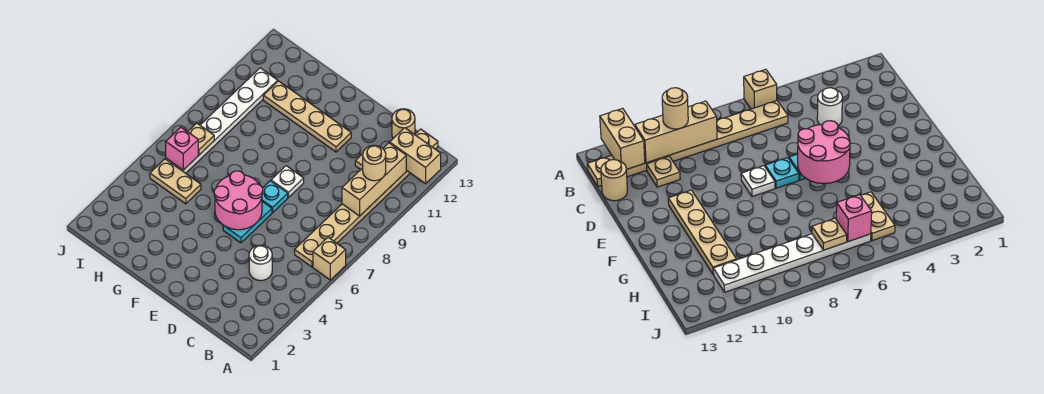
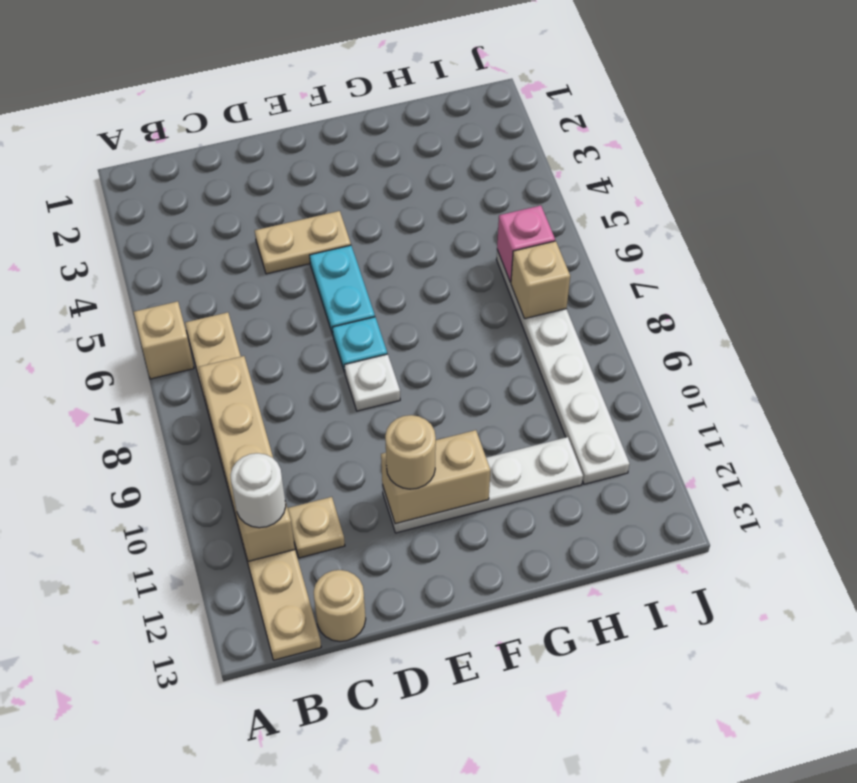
tan brick A12:B12 level 2 -> tan brick E11:F11 level 2
tan brick B9:B11 level 2 -> tan brick B8:B11 level 2
tan round brick B10 level 3 -> tan round brick E11 level 3
white round brick C4 level 1 -> white round brick B11 level 3
pink round brick E5:F6 level 2 -> none
tan plate E11:H11 level 1 -> white plate E11:H11 level 1
tan plate H5:I5 level 1 -> tan plate D4:E4 level 1
tan plate I7 level 2 -> tan brick I7 level 2

